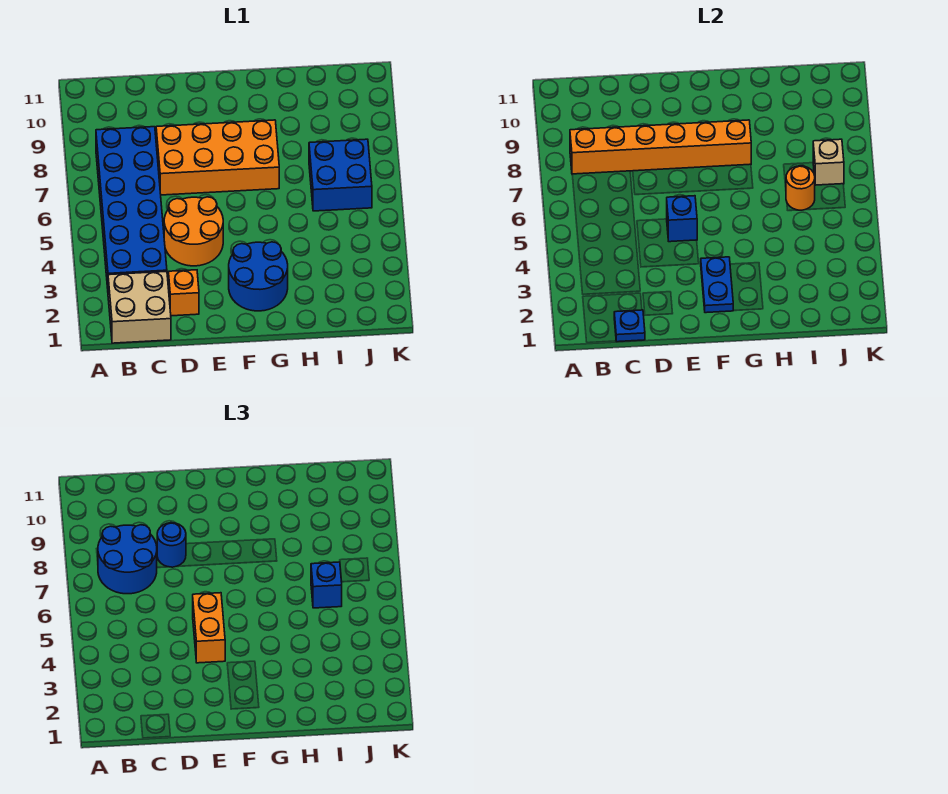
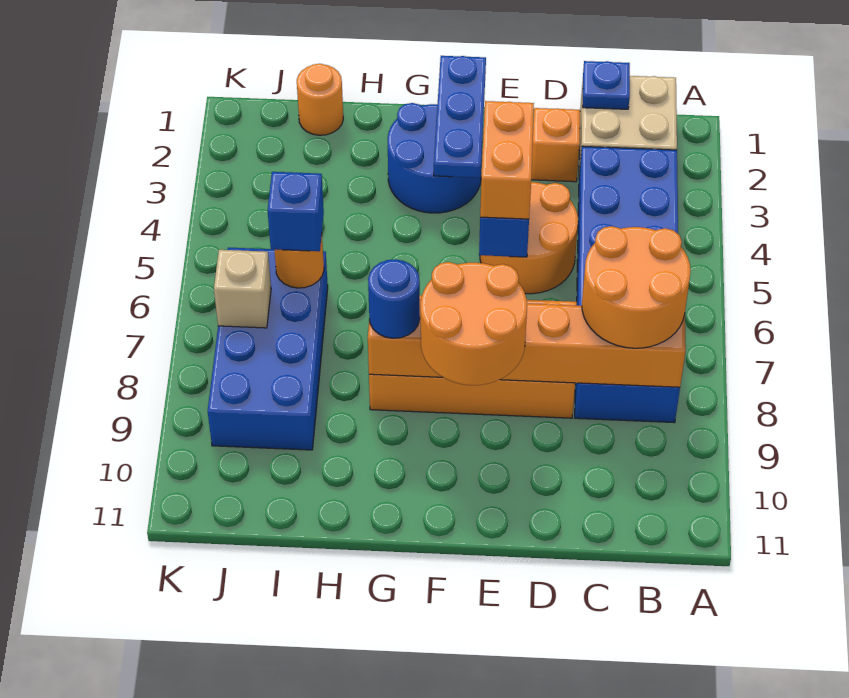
blue round brick B7:C8 level 3 -> orange round brick B7:C8 level 3
blue round brick D8 level 3 -> blue round brick G8 level 3
none -> orange round brick E8:F9 level 3
blue plate F2:F3 level 2 -> blue plate F1:F3 level 2
none -> orange round brick I1 level 1
blue brick I6:J7 level 1 -> blue brick I6:J9 level 1

